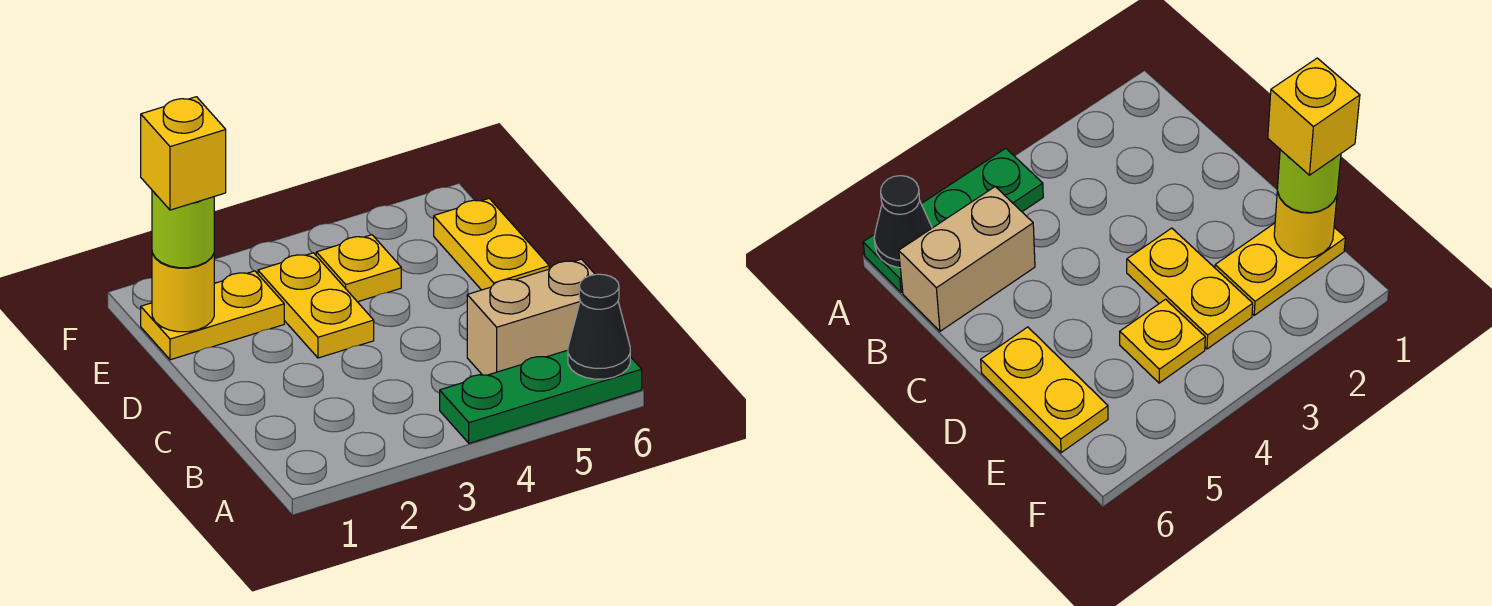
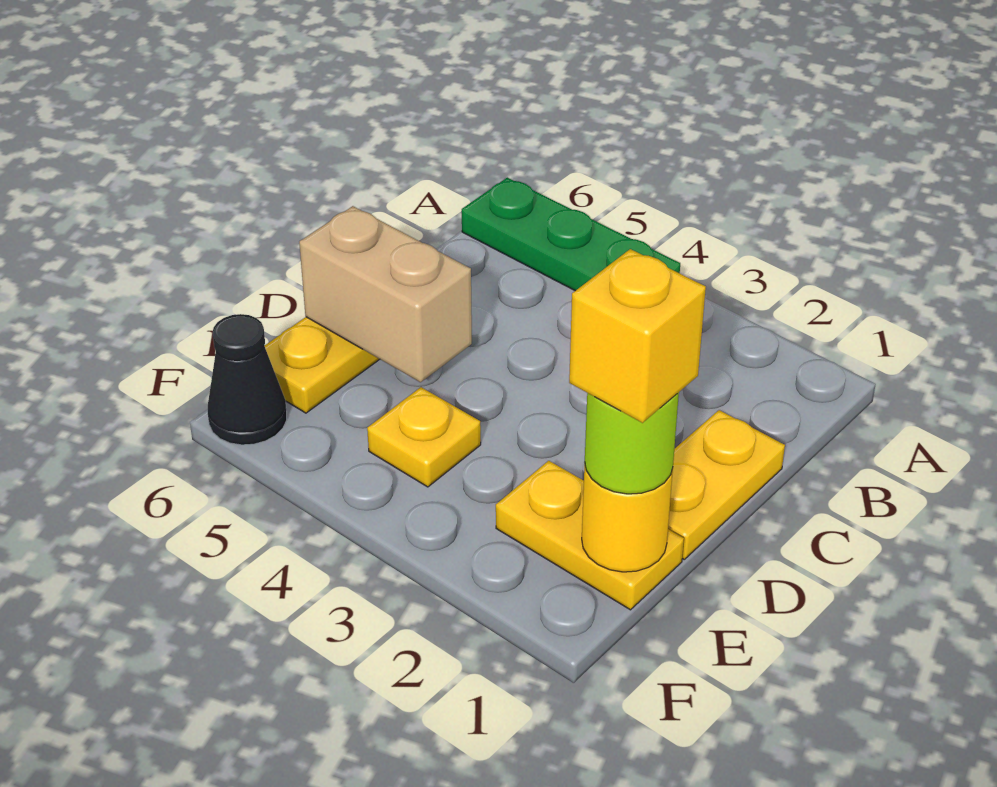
black cone A6 level 2 -> black cone F6 level 1
tan brick B5:B6 level 1 -> tan brick D5:D6 level 2
yellow plate D3:E3 level 1 -> yellow plate C1:D1 level 1

